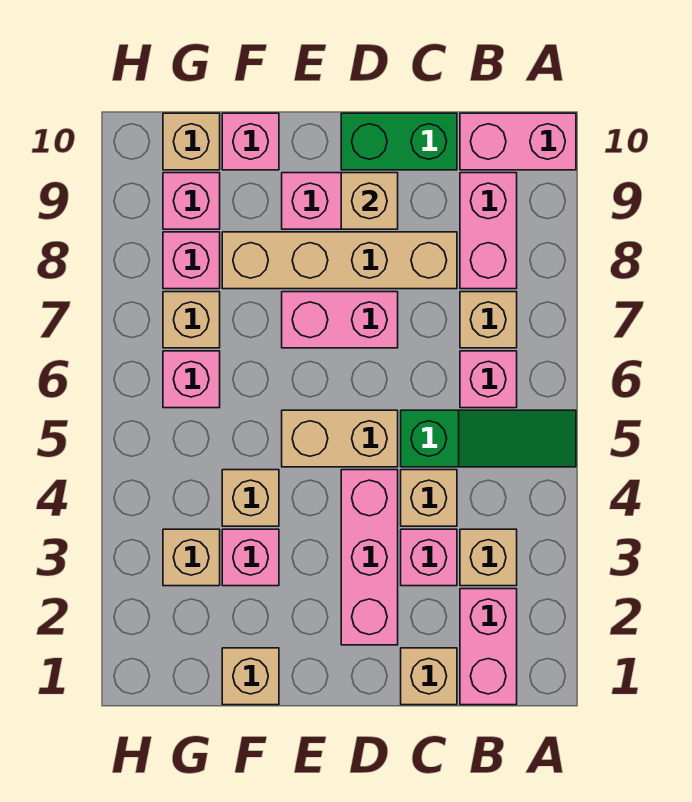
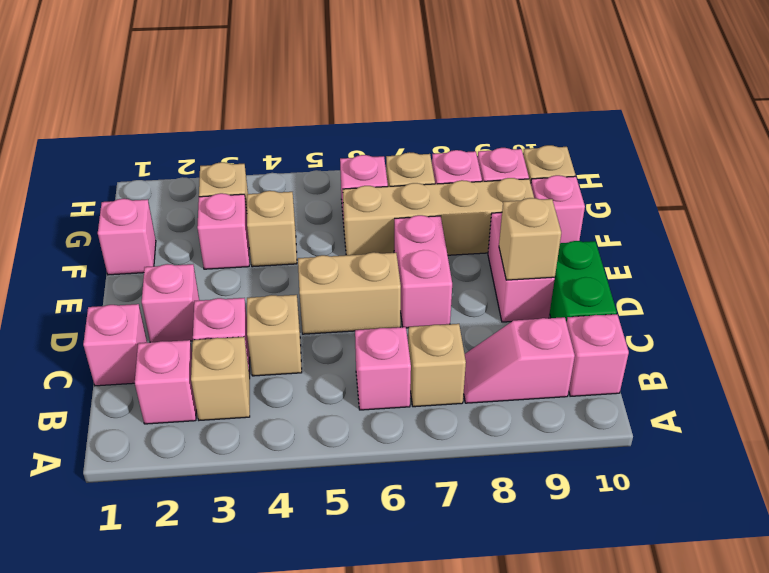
green slope A5:C5 level 1 top C -> none
pink brick A10:B10 level 1 -> pink brick B10 level 1
pink brick B1:B2 level 1 -> pink brick B2 level 1
pink brick B8:B9 level 1 -> pink slope B8:B9 level 1 top 9
tan brick C1 level 1 -> pink brick C1 level 1
tan brick C8:F8 level 1 -> tan brick F6:F9 level 1
pink brick D2:D4 level 1 -> pink brick D2 level 1
tan brick D5:E5 level 1 -> tan brick D5:D6 level 1
tan brick F1 level 1 -> pink brick F1 level 1

